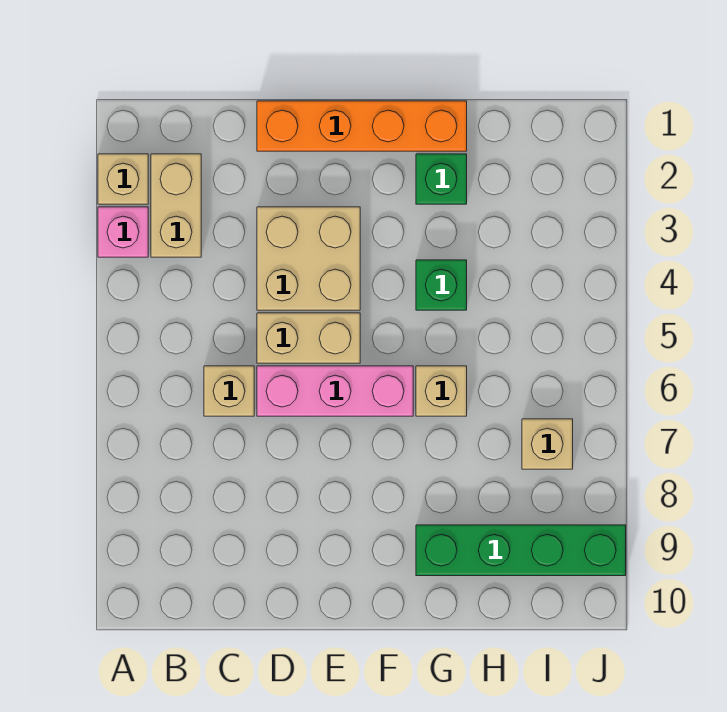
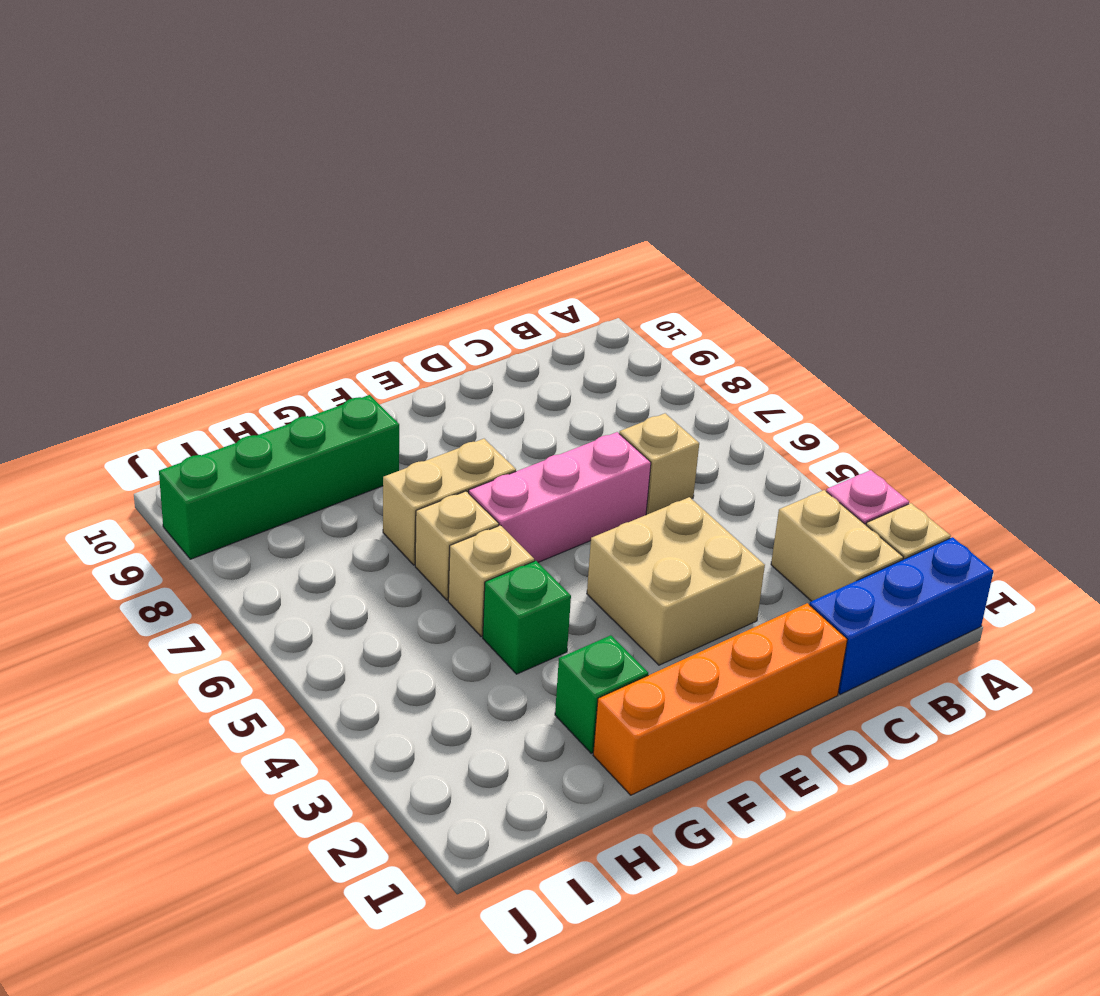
none -> blue brick A1:C1 level 1
tan brick D5:E5 level 1 -> tan brick F7:G7 level 1
tan brick I7 level 1 -> tan brick G5 level 1

